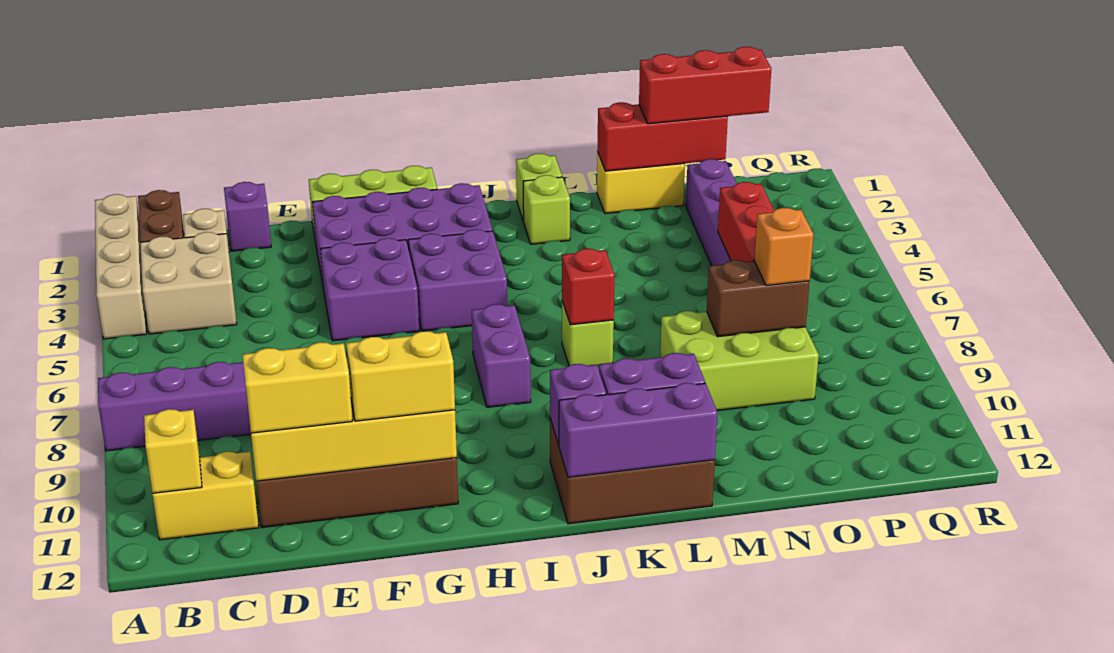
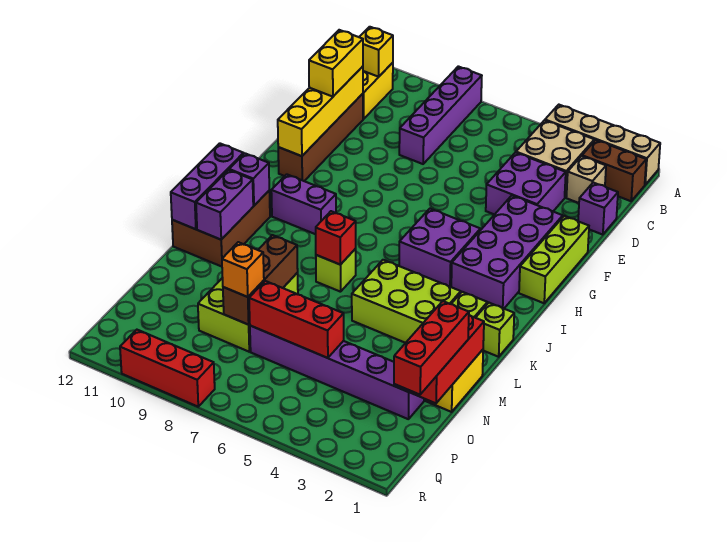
purple brick F4:G5 level 1 -> purple brick D3:E4 level 1
yellow brick F11:G11 level 3 -> none
purple brick I7:I8 level 1 -> purple brick I9:I10 level 1
none -> lime brick K3:L5 level 1
brown brick N8:O8 level 2 -> brown brick M8:O8 level 2
none -> red brick R8:R10 level 1

